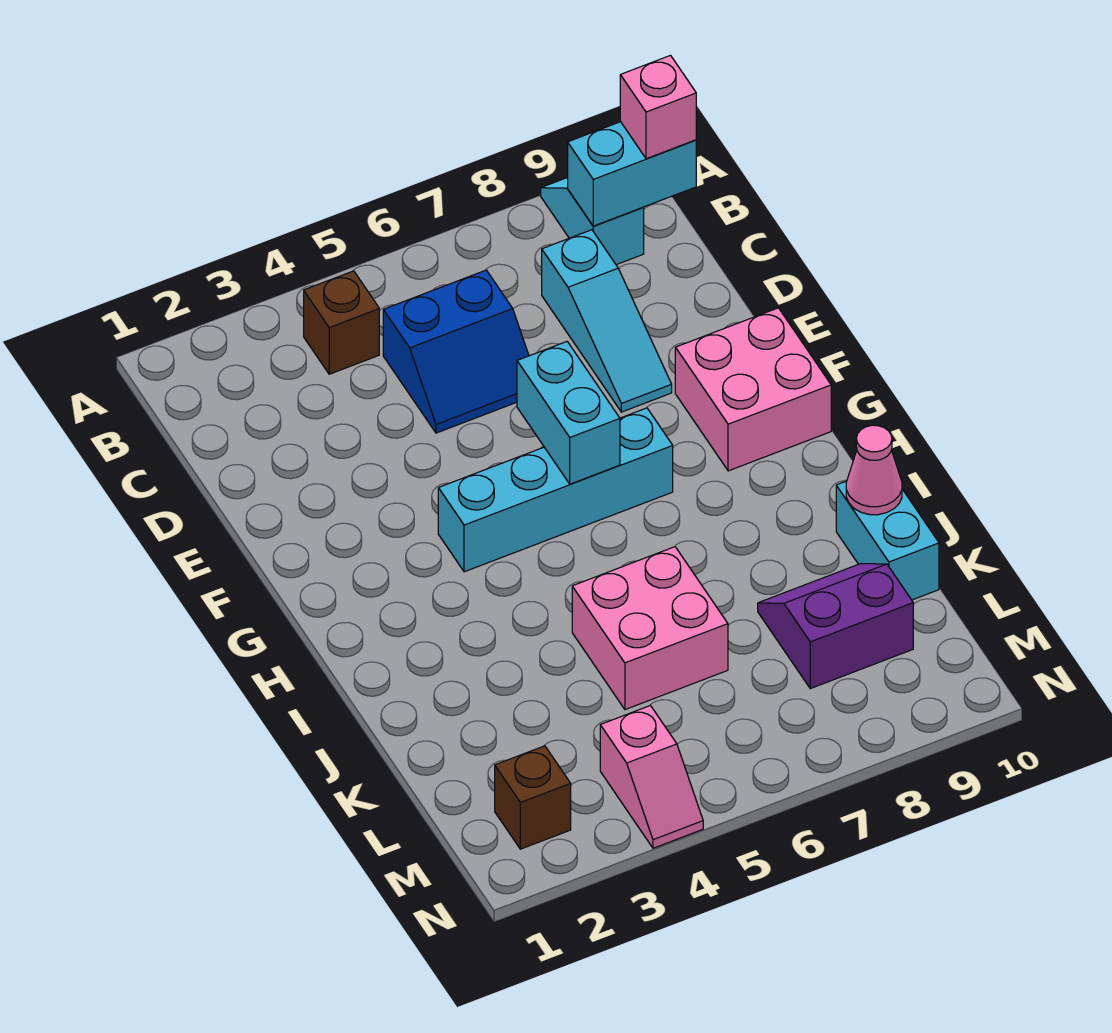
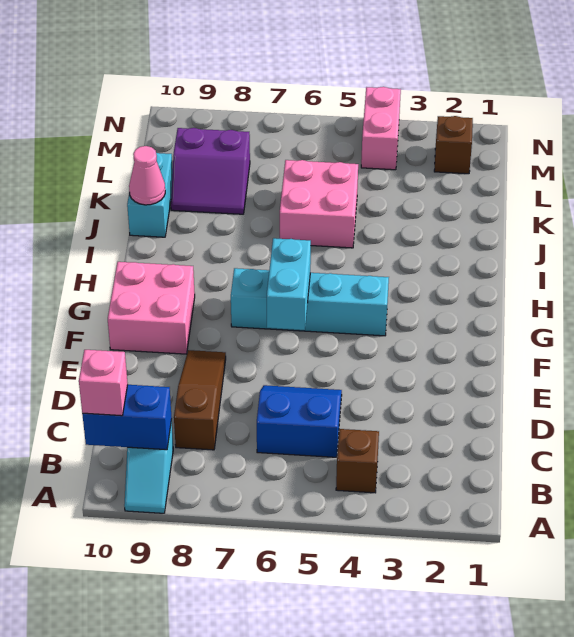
cyan brick B9:B10 level 2 -> blue brick B9:B10 level 2
cyan slope C8:E8 level 1 top C -> brown slope C8:E8 level 1 top C
pink slope M4:N4 level 1 top M -> pink brick M4:N4 level 1

